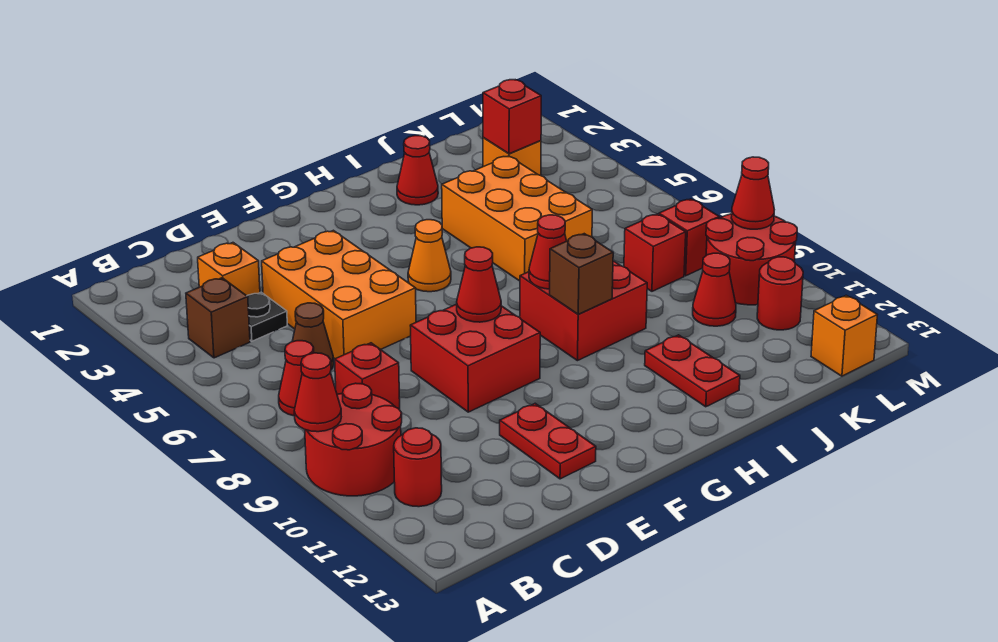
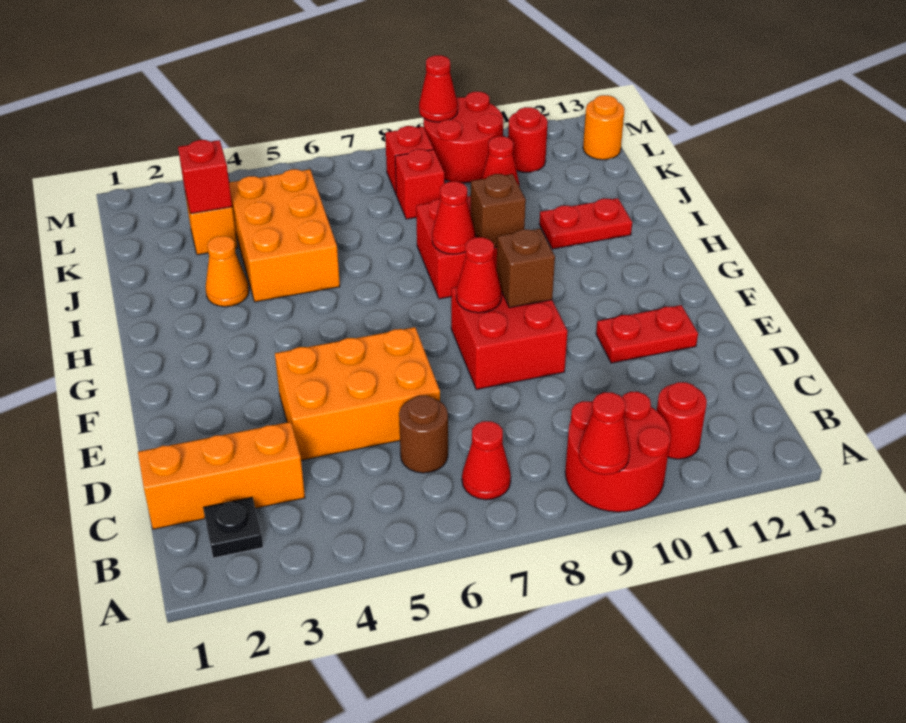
brown brick B4 level 1 -> brown brick F9 level 2
orange brick C3 level 1 -> orange brick C1:C3 level 1
black plate C4 level 1 -> black plate B2 level 1
brown cone C6 level 1 -> brown round brick C6 level 1
red brick C8 level 1 -> none
orange cone G5 level 1 -> orange cone I3 level 1
red cone I2 level 1 -> none
orange brick I4:J6 level 1 -> orange brick I4:K5 level 1
orange brick L13 level 1 -> orange round brick L13 level 1

